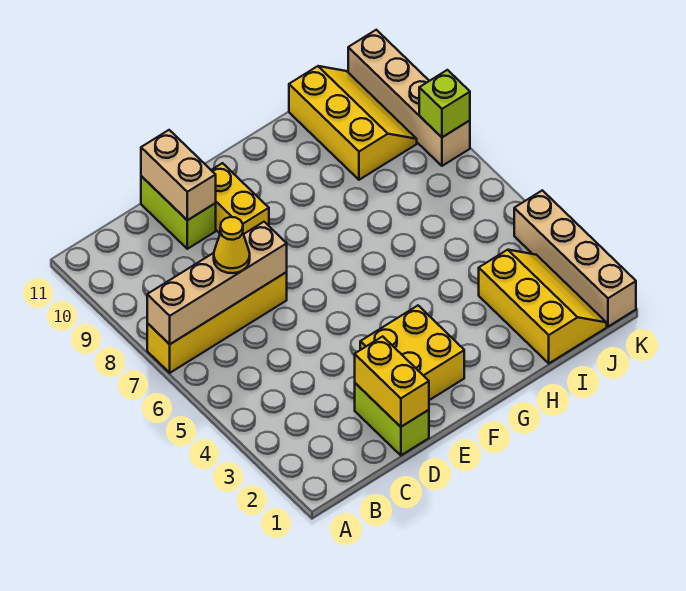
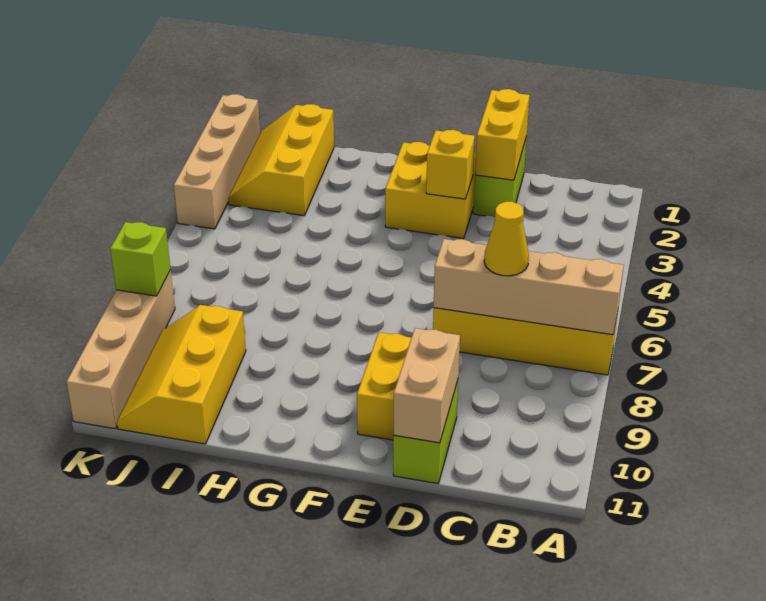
none -> yellow brick E3 level 2

